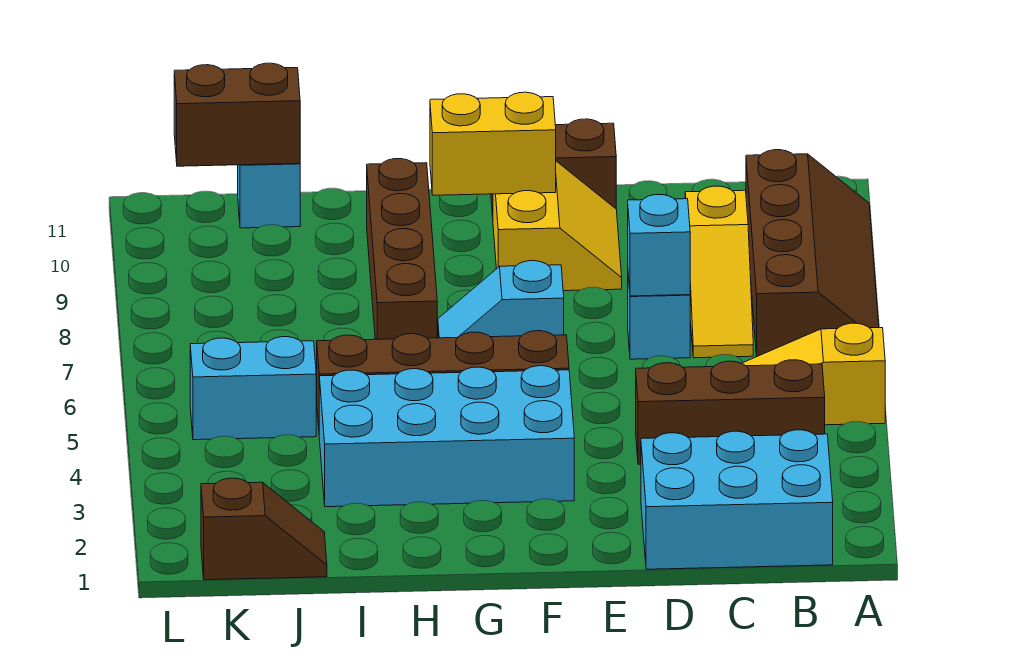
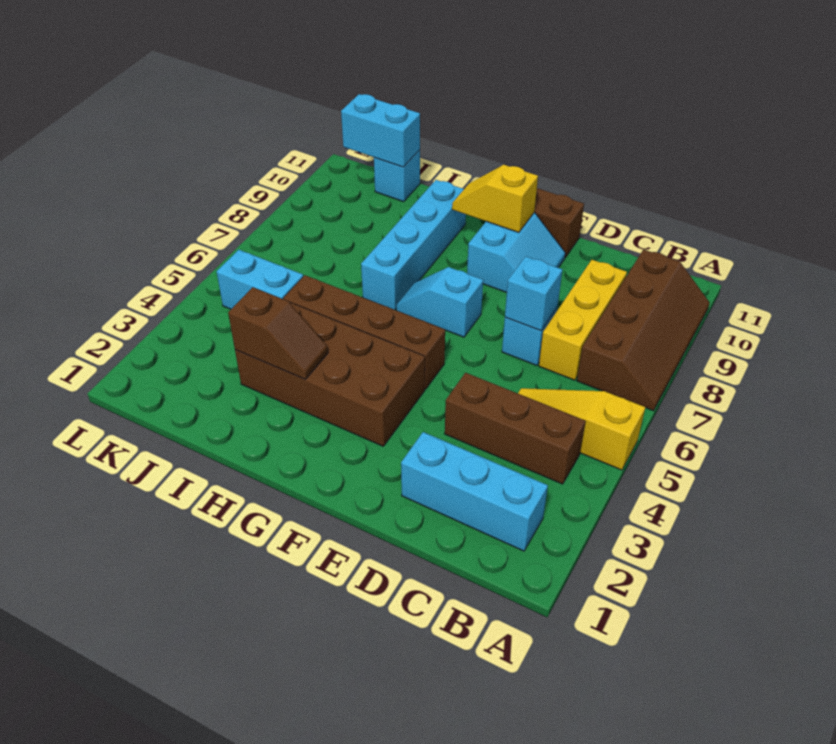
cyan brick B1:D2 level 1 -> cyan brick B2:D2 level 1
yellow slope C7:C9 level 1 top 9 -> yellow brick C7:C9 level 1
yellow slope E9:F10 level 1 top F -> cyan slope E9:F10 level 1 top F
cyan brick F3:I4 level 1 -> brown brick F3:I4 level 1
yellow brick F10:G10 level 2 -> yellow slope F10:G10 level 2 top F
brown brick H7:H10 level 1 -> cyan brick H7:H10 level 1
brown slope J1:K1 level 1 top K -> brown slope H3:I3 level 2 top I
brown brick J11:K11 level 2 -> cyan brick J11:K11 level 2

